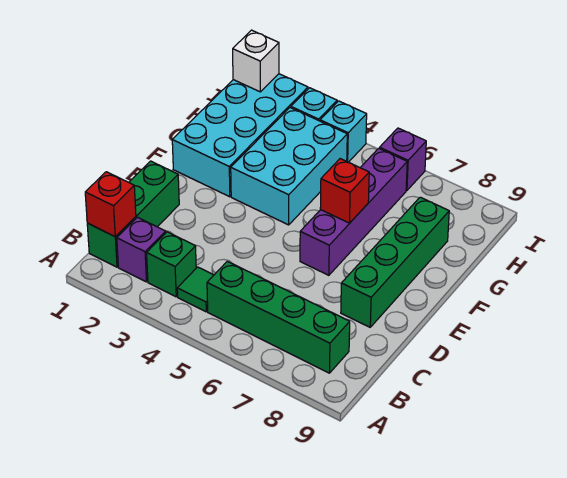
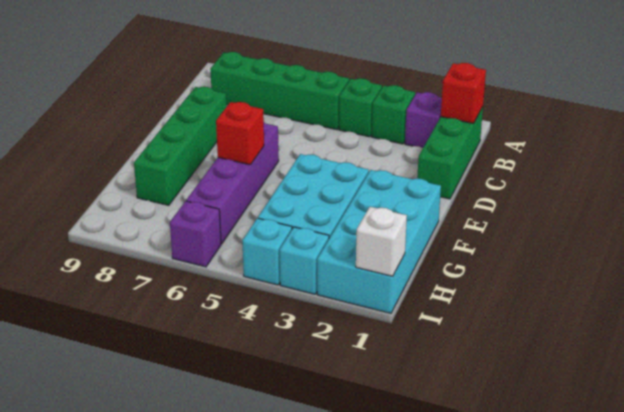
green tile B4 level 1 -> green brick B4 level 1

